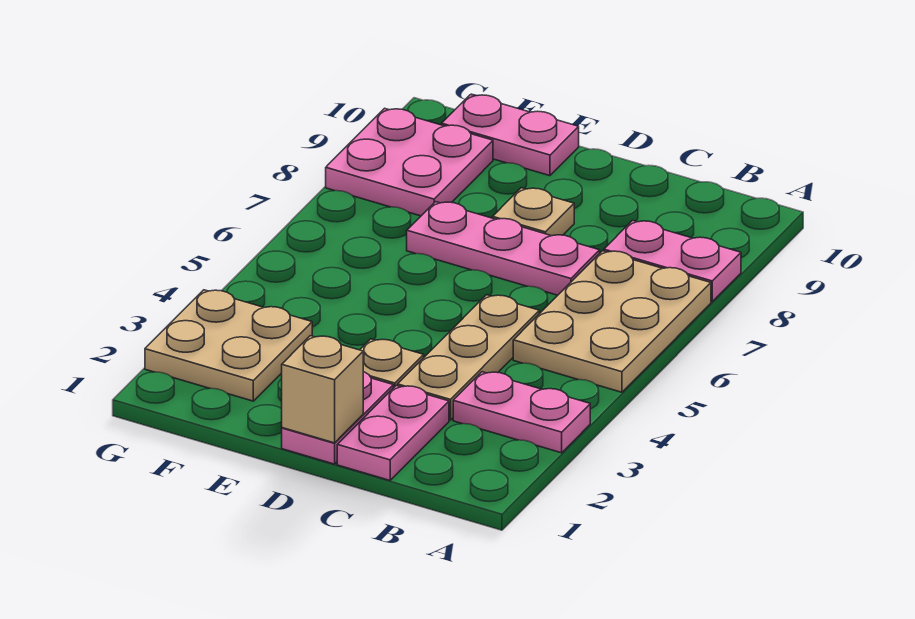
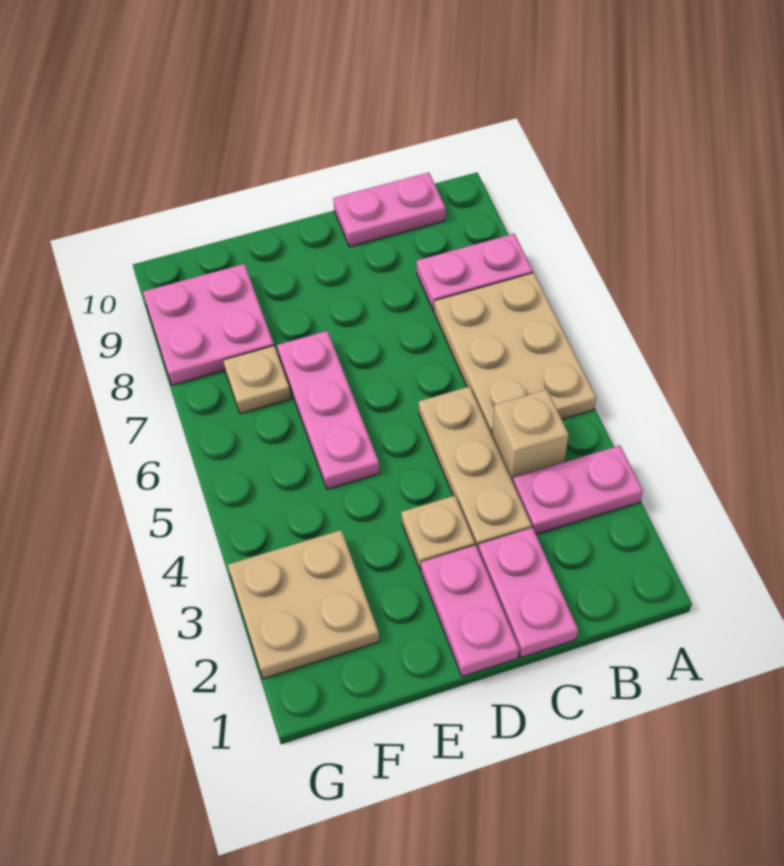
pink plate C7:E7 level 1 -> pink plate E5:E7 level 1
tan brick D1 level 2 -> tan brick B4 level 1
tan plate D8 level 1 -> tan plate F7 level 1
pink plate E10:F10 level 1 -> pink plate B10:C10 level 1

